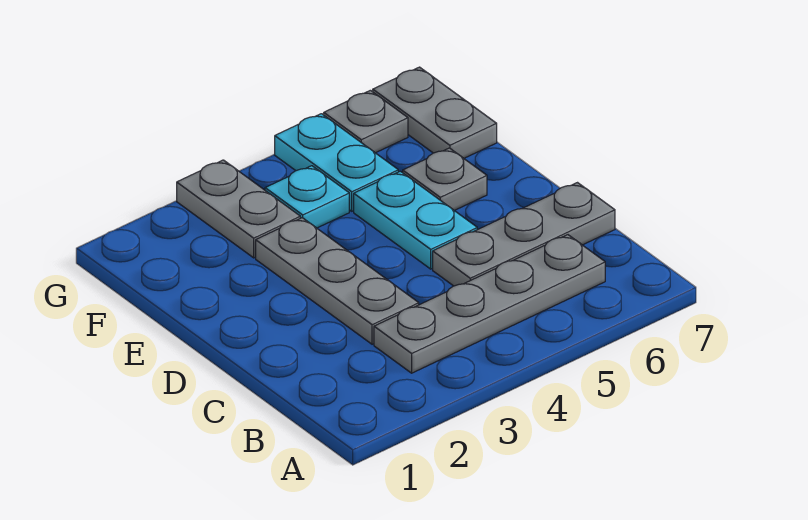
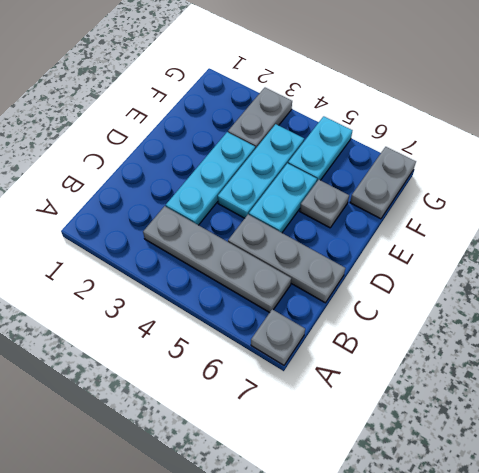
grey plate C3:E3 level 1 -> cyan plate C3:E3 level 1
cyan plate F4 level 1 -> cyan plate D4:F4 level 1
grey plate G6 level 1 -> grey plate A7 level 1

